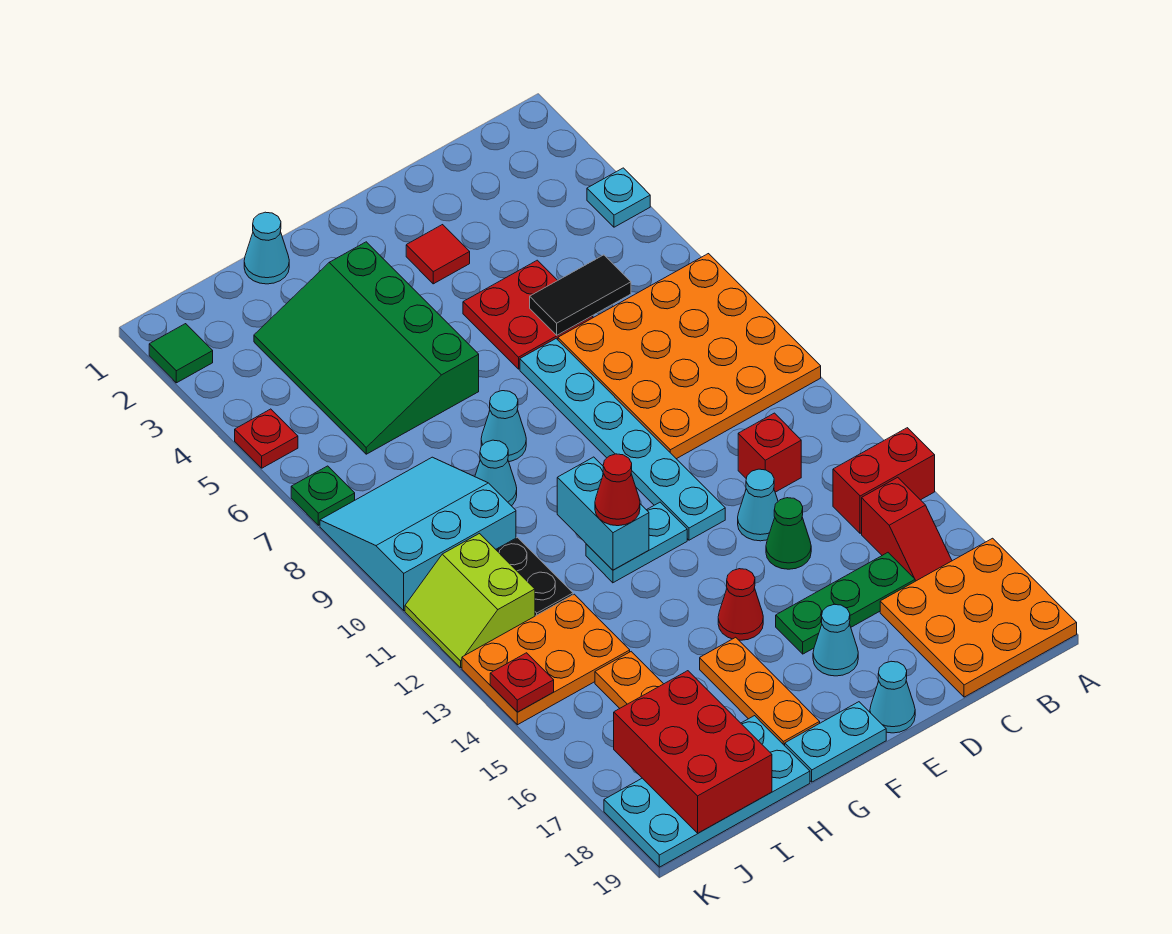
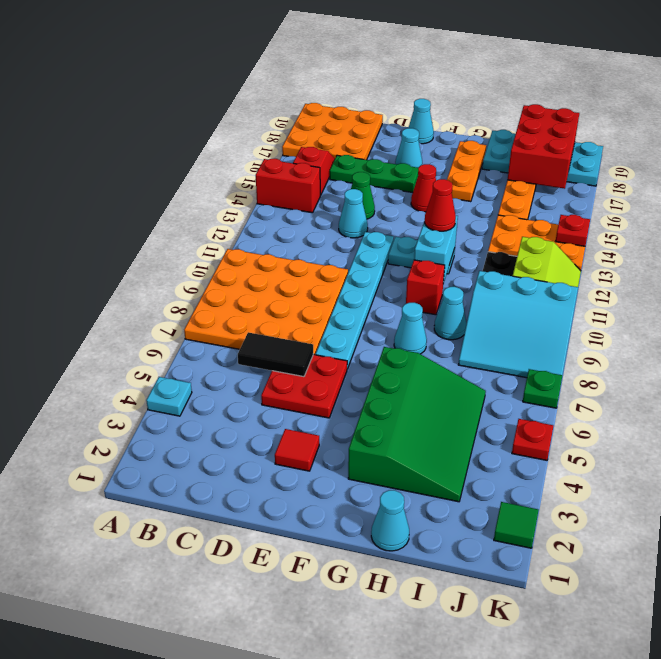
red brick C12 level 1 -> red brick G10 level 1
cyan plate F19:G19 level 1 -> none

